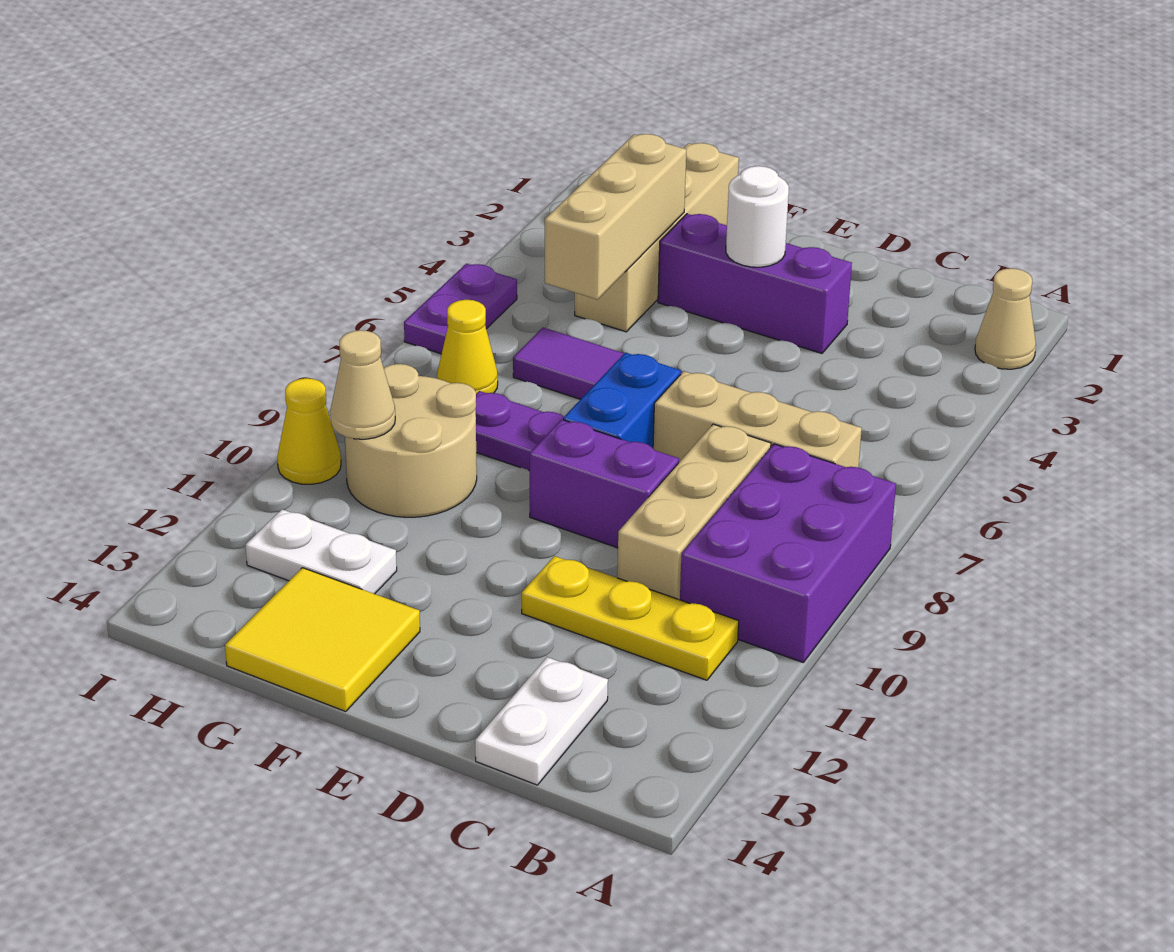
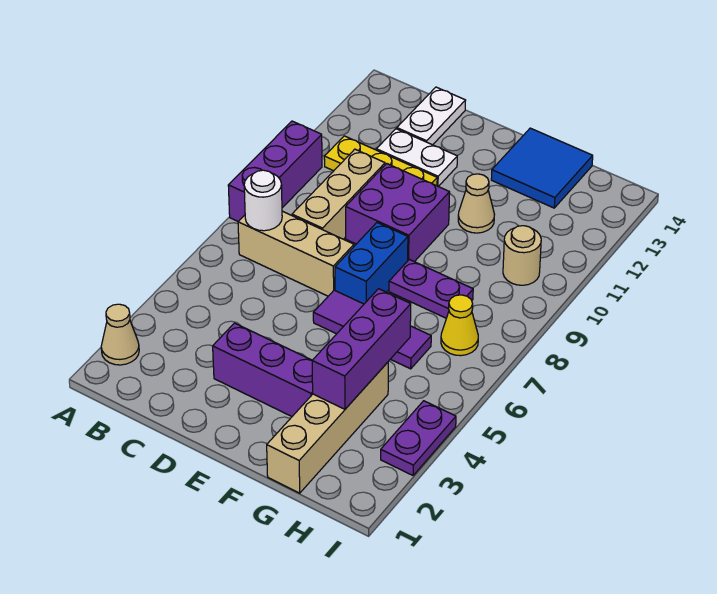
purple brick A8:B10 level 1 -> purple brick A8:A10 level 1
purple brick D9:E9 level 1 -> purple brick D9:E10 level 1
white round brick E3 level 2 -> white round brick B7 level 2
yellow tile F13:G14 level 1 -> blue tile F13:G14 level 1
tan brick G3:G5 level 2 -> purple brick G3:G5 level 2
tan round brick G9:H10 level 1 -> tan round brick H10 level 1
white plate G12:H12 level 1 -> white plate C12:D12 level 1
tan cone H10 level 2 -> tan cone F11 level 1
purple plate I5:I6 level 1 -> purple plate I3:I4 level 1
yellow cone I10 level 1 -> none

